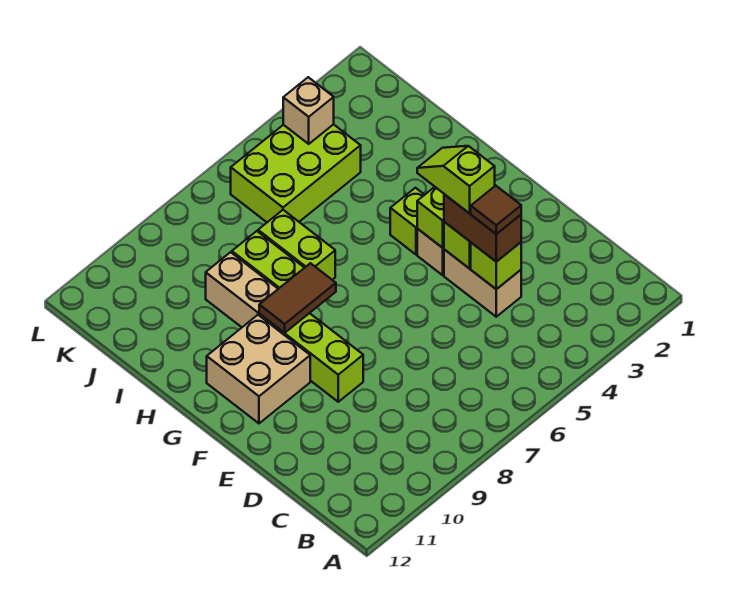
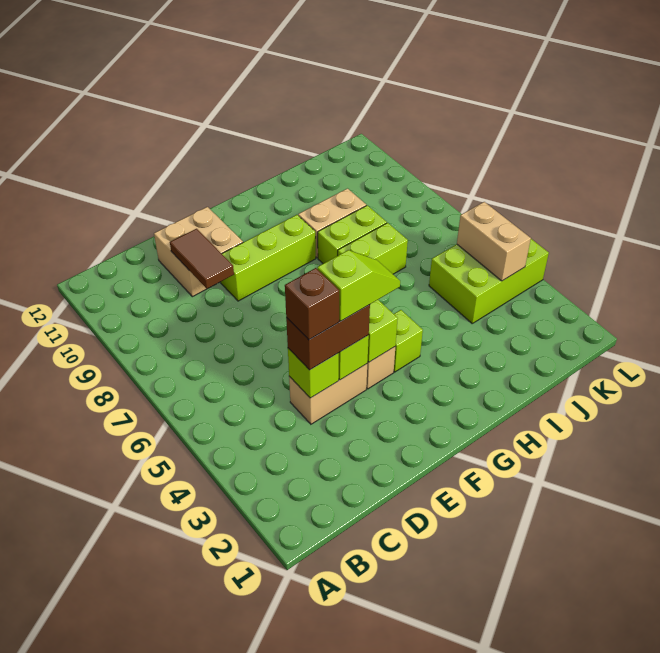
brown tile D4 level 4 -> brown brick D4 level 4
tan brick F10:G11 level 1 -> tan brick D10:E11 level 1
brown tile G8:G9 level 2 -> brown tile D9:D10 level 2
lime brick J4:K6 level 1 -> lime brick J4:L5 level 1
tan brick K4 level 2 -> tan brick K4:K5 level 2

